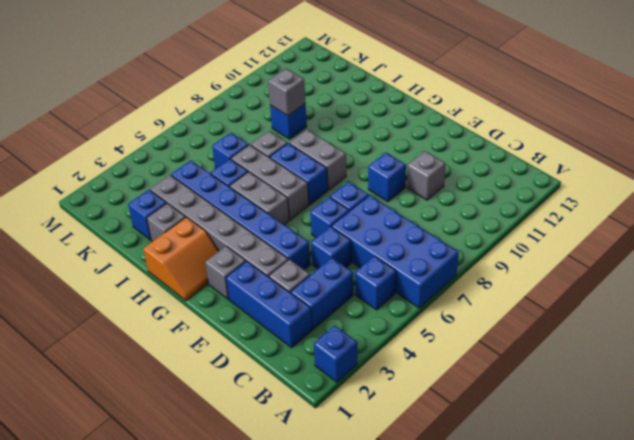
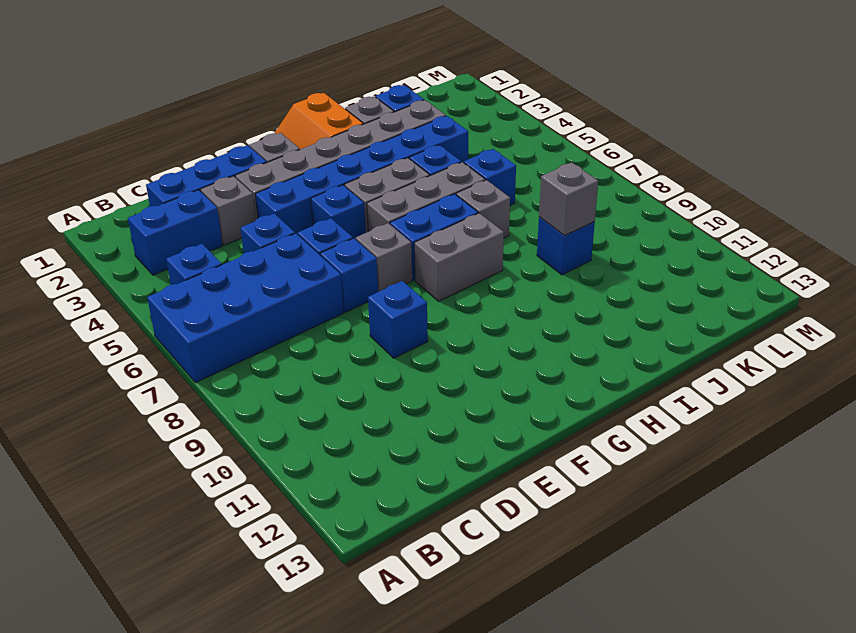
blue brick A2 level 1 -> blue brick F5 level 1
blue brick C3:C4 level 1 -> blue brick B3:C3 level 1
grey brick D10 level 1 -> grey brick F7 level 1

